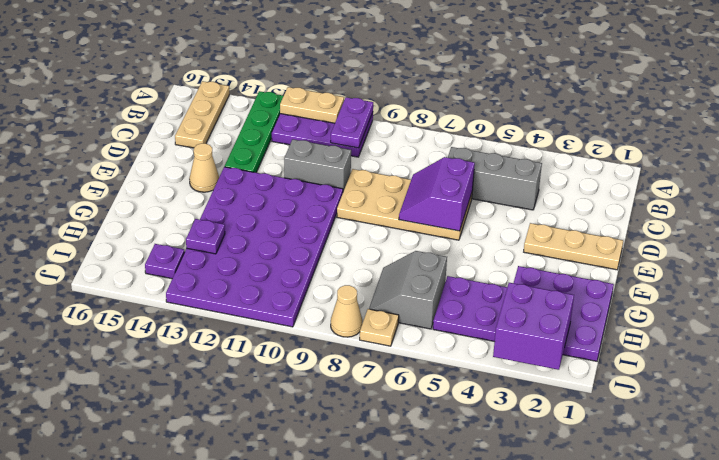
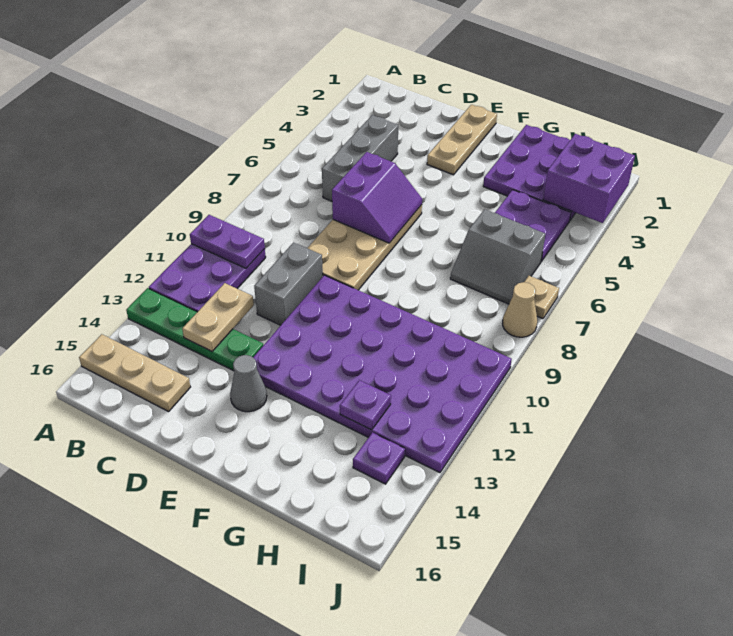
tan plate A11:A12 level 2 -> tan plate C12:C13 level 2
purple slope D6:E7 level 2 top 6 -> purple slope D6:E7 level 2 top D
tan cone E14 level 1 -> grey cone E14 level 1

